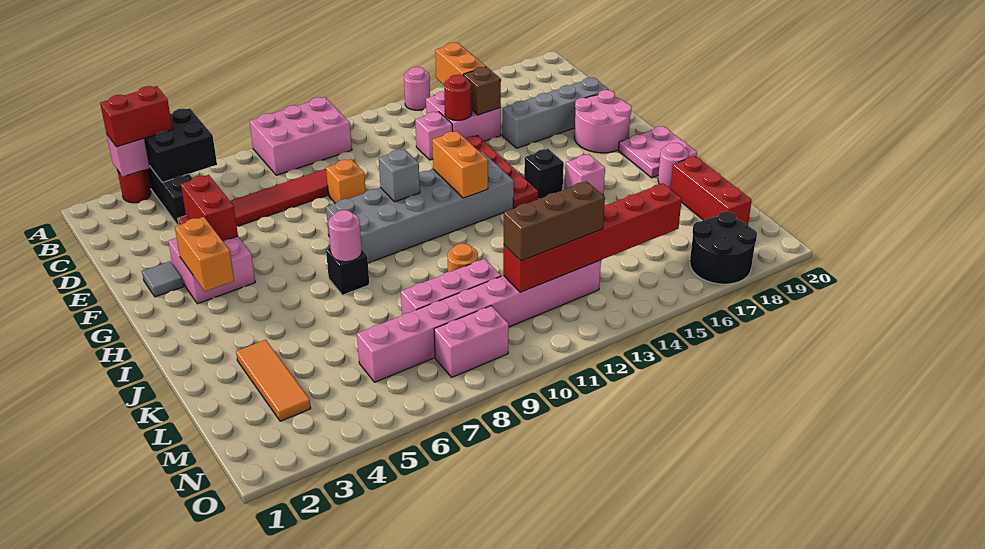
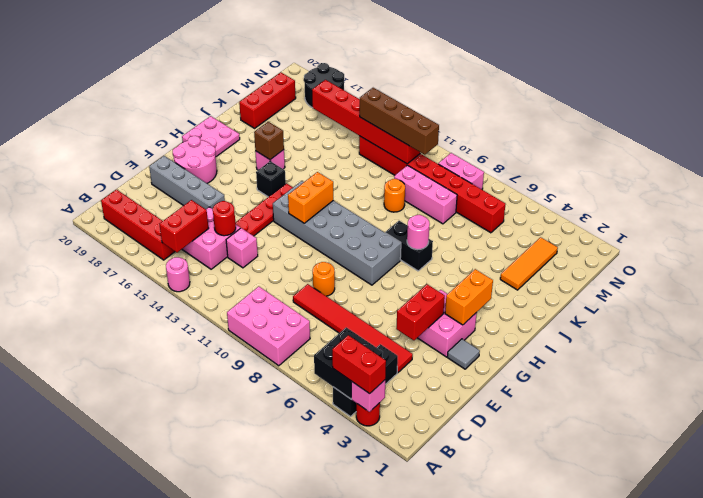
orange brick B15:C15 level 2 -> red brick B15:C15 level 2
none -> red brick B16:B19 level 1
brown brick D15 level 2 -> brown brick I16 level 2
orange brick E9 level 1 -> orange round brick E9 level 1
grey brick G10 level 2 -> none
black brick I7 level 1 -> black brick I7:I8 level 1
pink round brick J19 level 1 -> none
pink brick M6:M13 level 1 -> red brick M6:M13 level 1
brown brick M11:M13 level 3 -> brown brick M10:M13 level 3

